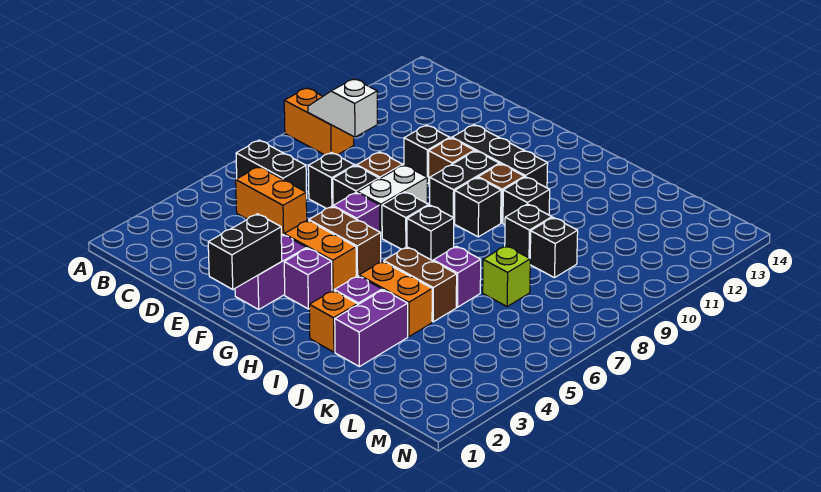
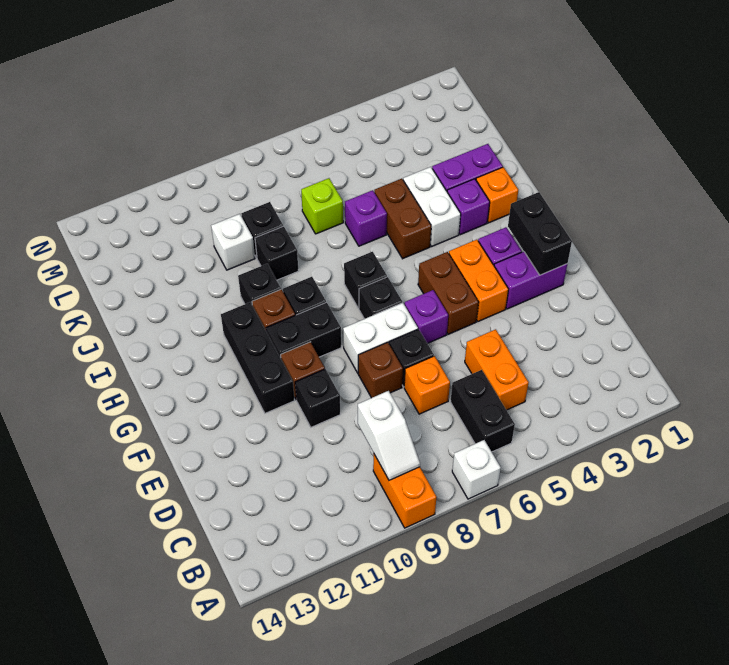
none -> white brick A7 level 1
black brick D7 level 1 -> orange brick D7 level 1
black brick F1:F2 level 2 -> black brick F2:G2 level 2
orange brick I4:J4 level 1 -> white brick I4:J4 level 1
none -> white brick K10 level 1

